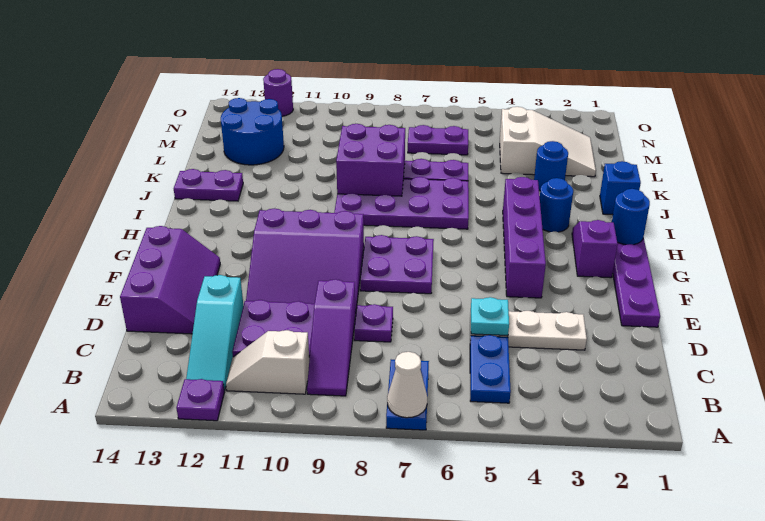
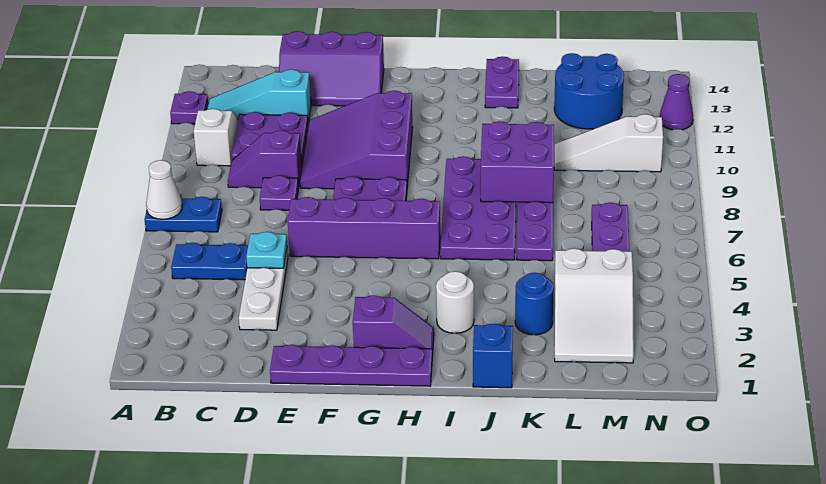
purple slope B9:D9 level 1 top D -> purple slope C9:D9 level 1 top D
purple brick F4:I4 level 1 -> purple brick E6:H6 level 1
blue round brick H1 level 2 -> none
blue round brick I3 level 1 -> white round brick I3 level 1
none -> white slope L10:N10 level 1 top N
purple round brick O12 level 1 -> purple cone O12 level 1

